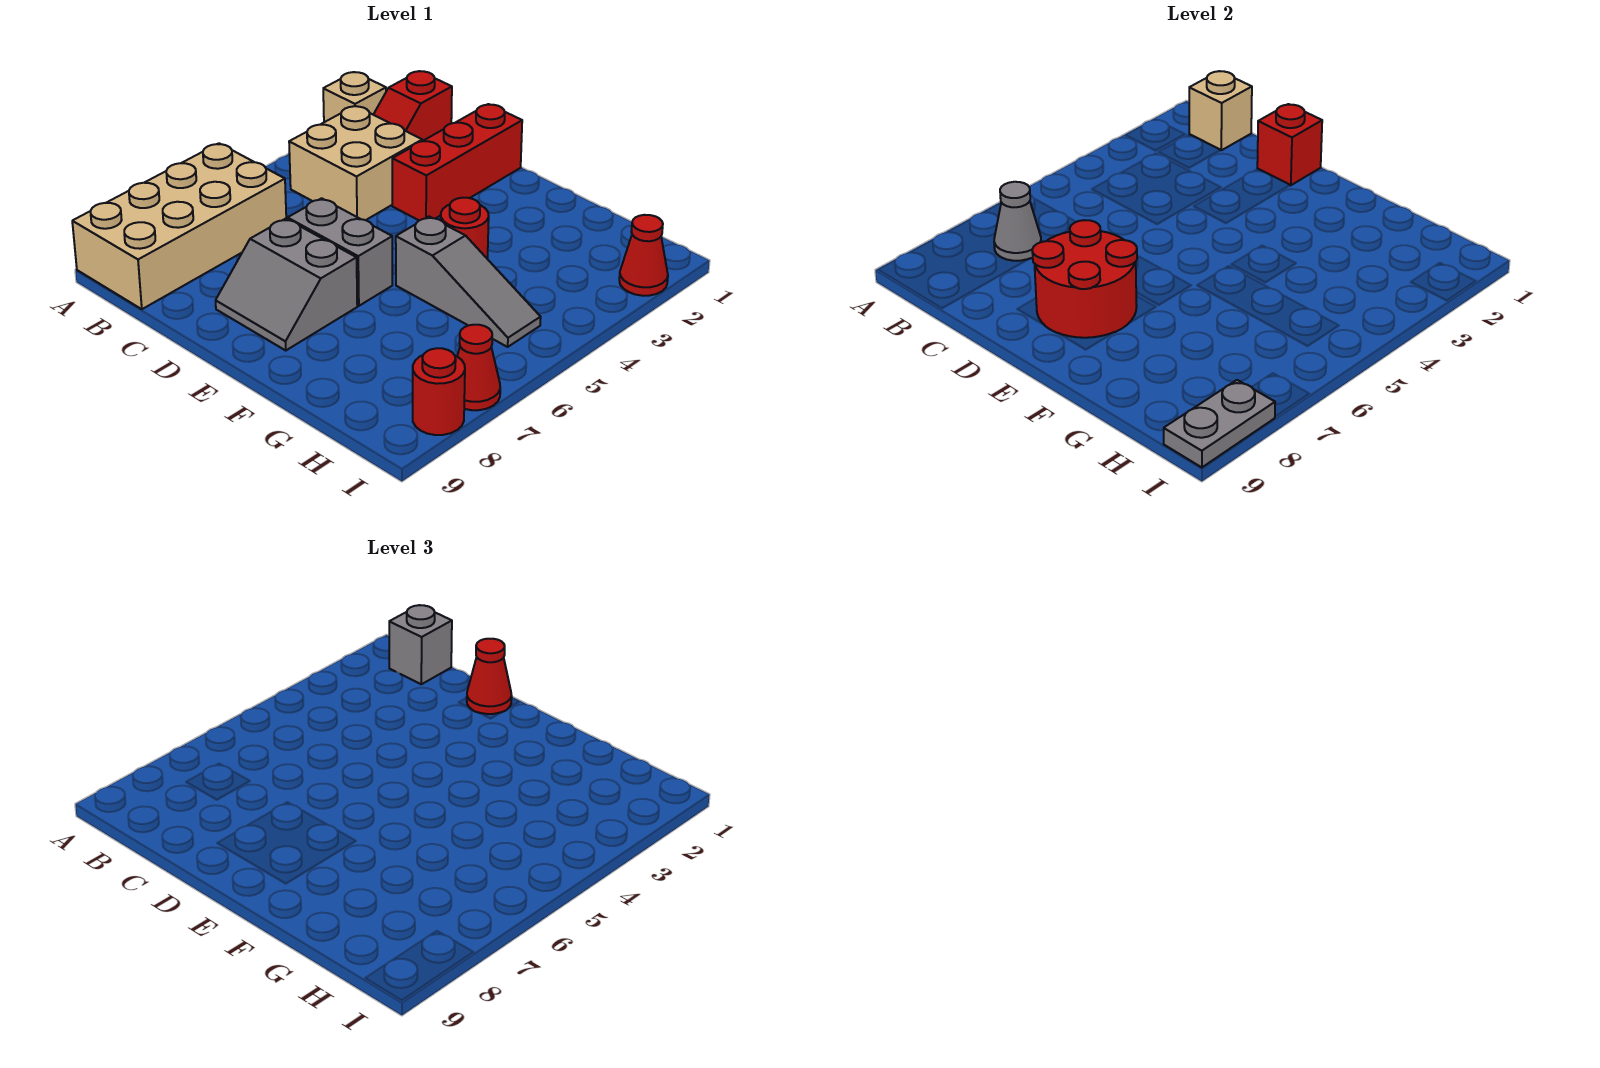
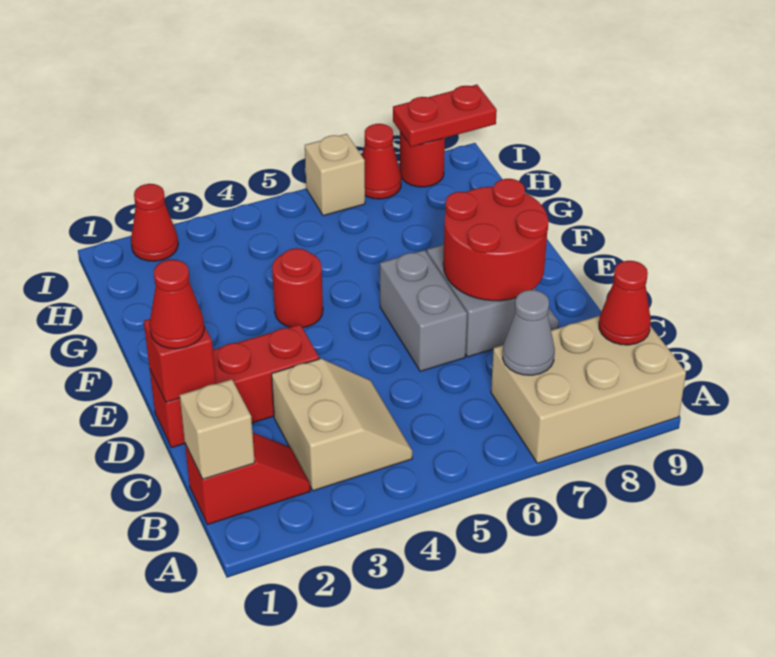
tan brick A2 level 1 -> tan brick I6 level 1
tan brick A6:B9 level 1 -> tan brick A7:B9 level 1
grey brick B1 level 3 -> none
tan brick B3:C4 level 1 -> tan slope B3:C4 level 1 top 3
none -> red cone B9 level 2
grey slope F5:H5 level 1 top F -> none
grey plate I8:I9 level 2 -> red plate I8:I9 level 2

